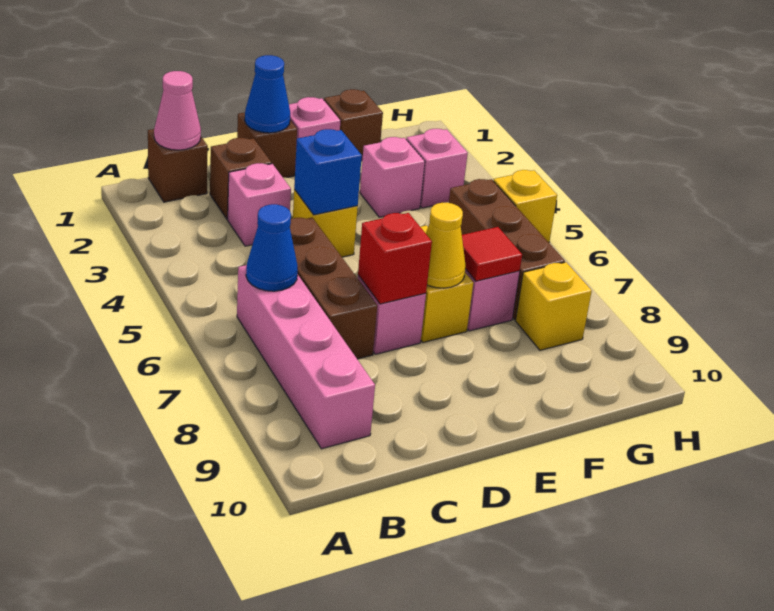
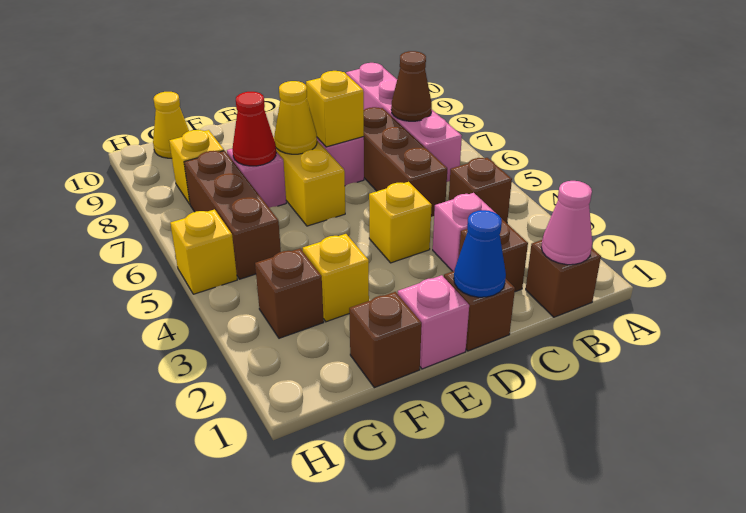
none -> brown brick B4 level 1
blue cone B6 level 2 -> none
none -> brown cone B7 level 2
blue brick D4 level 2 -> none
red brick D7 level 2 -> yellow brick D7 level 2
pink brick F3 level 1 -> yellow brick F3 level 1
red tile F7 level 2 -> red cone F7 level 2
pink brick G3 level 1 -> brown brick G3 level 1
none -> yellow cone G10 level 1

